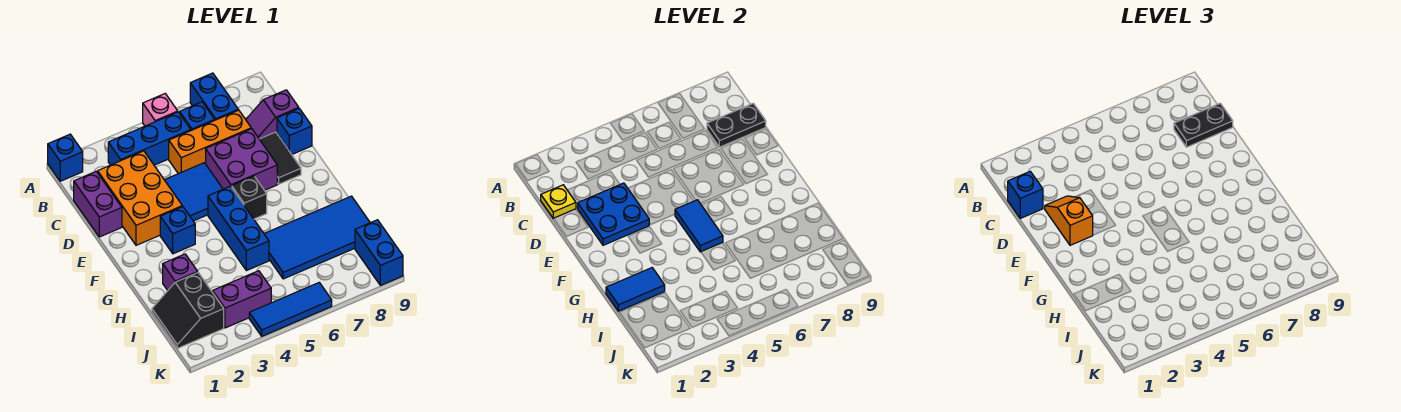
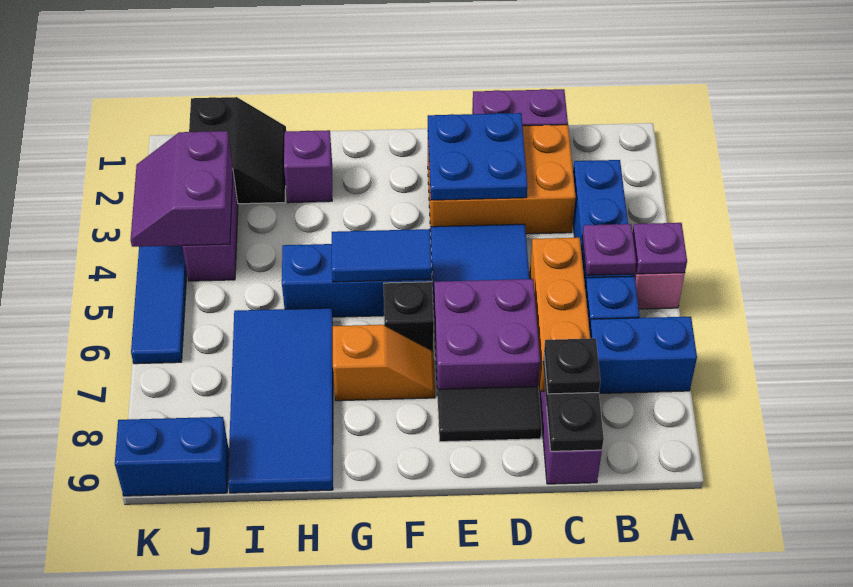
blue brick A1 level 1 -> none
none -> purple plate A5 level 2
none -> purple plate B5 level 2
yellow plate C1 level 2 -> none
blue brick C1 level 3 -> none
black plate C8:C9 level 3 -> black plate C8 level 3
orange slope D2:E2 level 3 top E -> orange slope F7:G7 level 1 top G
blue brick D9 level 1 -> none
blue brick F3 level 1 -> none
blue tile H1:H2 level 2 -> none
black slope I1:J2 level 1 top 2 -> black slope I1:J2 level 1 top J
none -> purple slope J3:K4 level 2 top J

